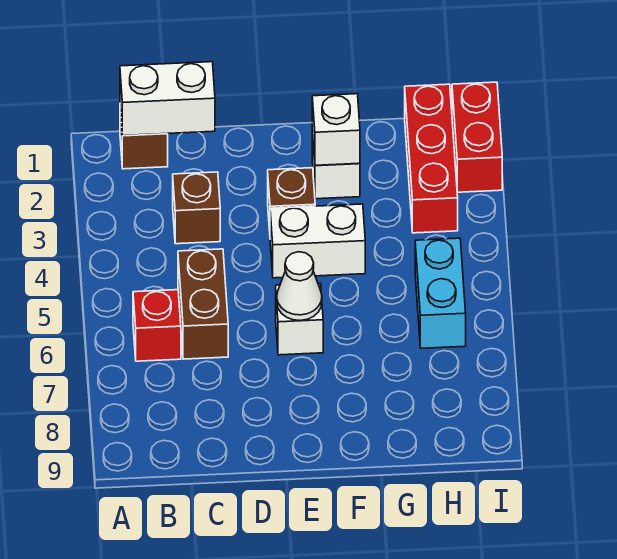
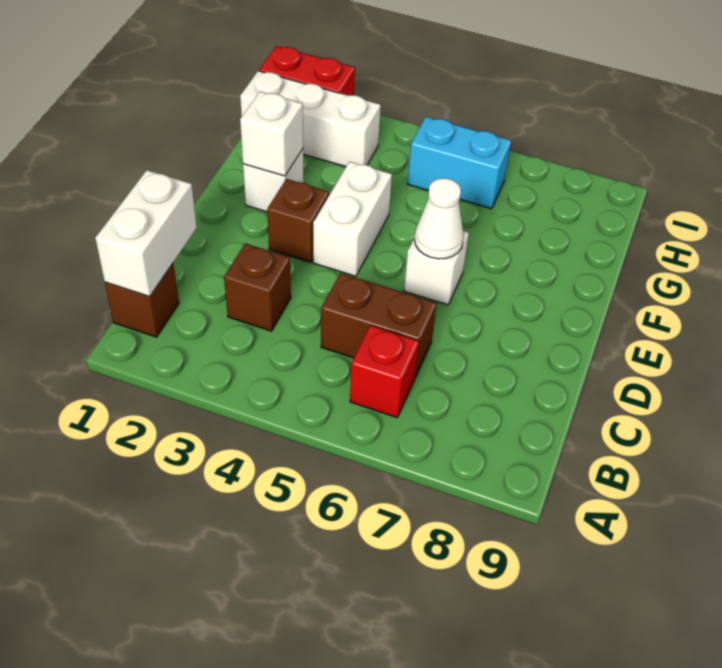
red brick H1:H3 level 1 -> white brick H1:H3 level 1

